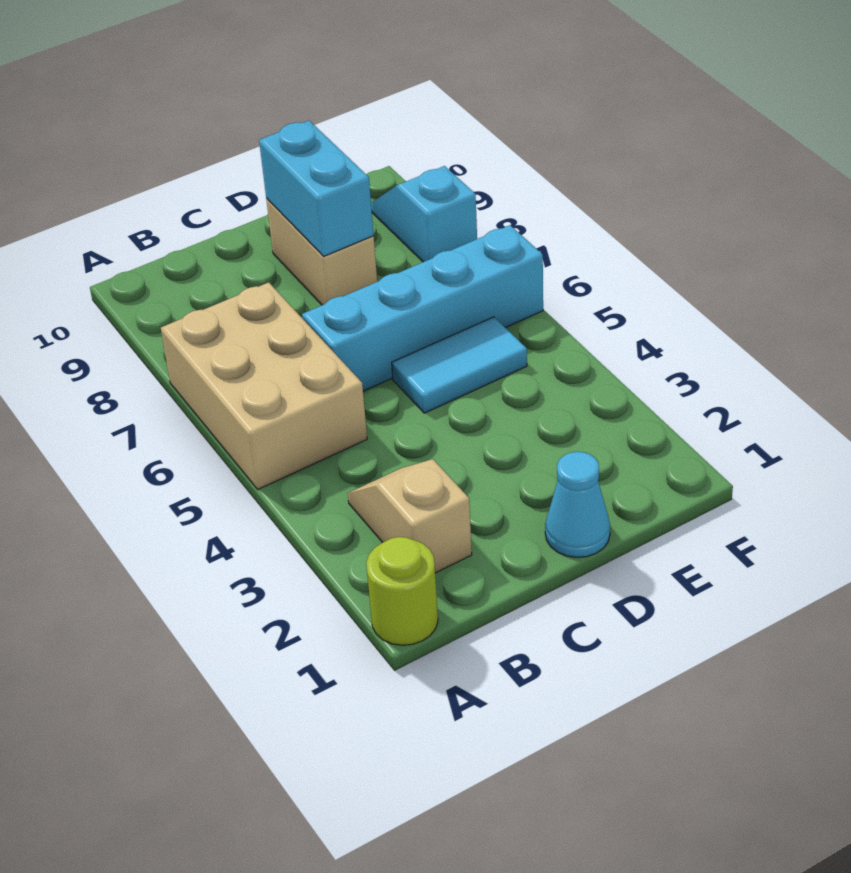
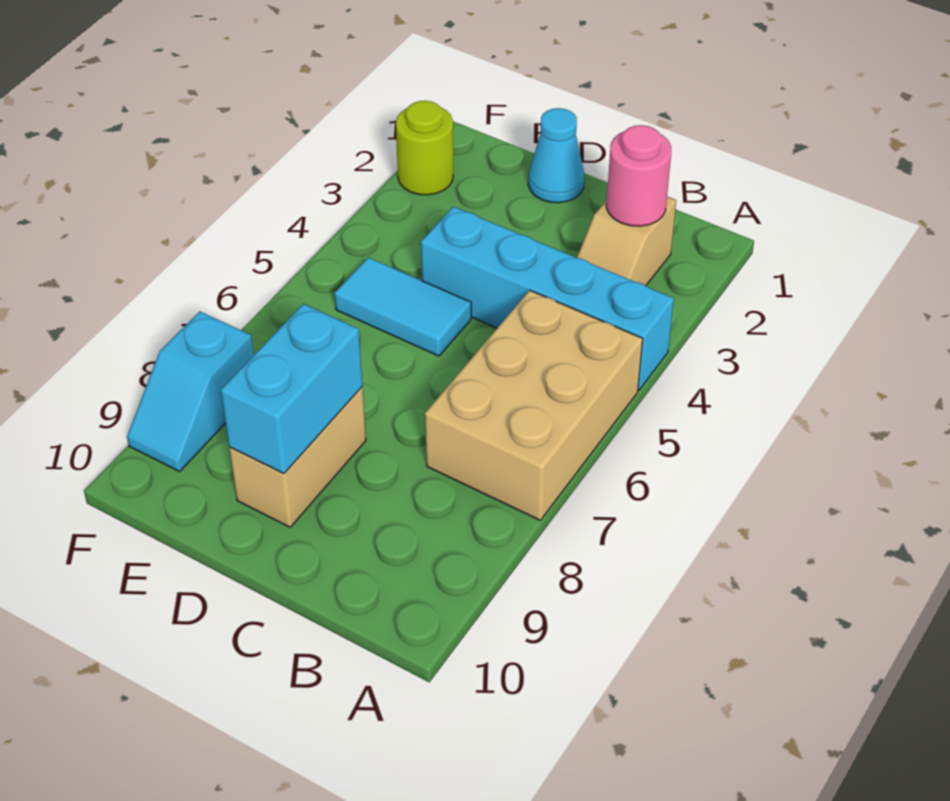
lime round brick A1 level 1 -> lime round brick F2 level 1
none -> pink round brick B2 level 2
cyan brick C6:F6 level 1 -> cyan brick A4:D4 level 1

